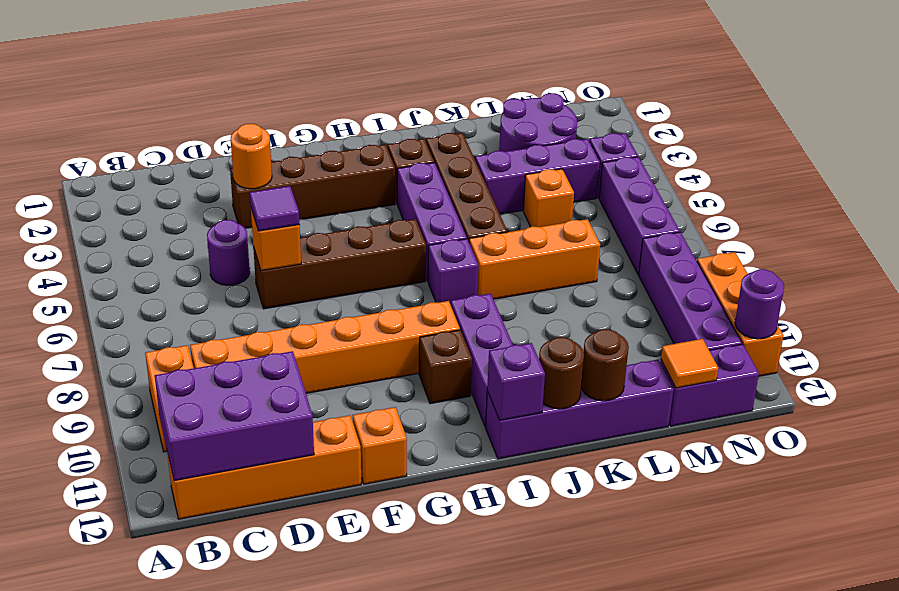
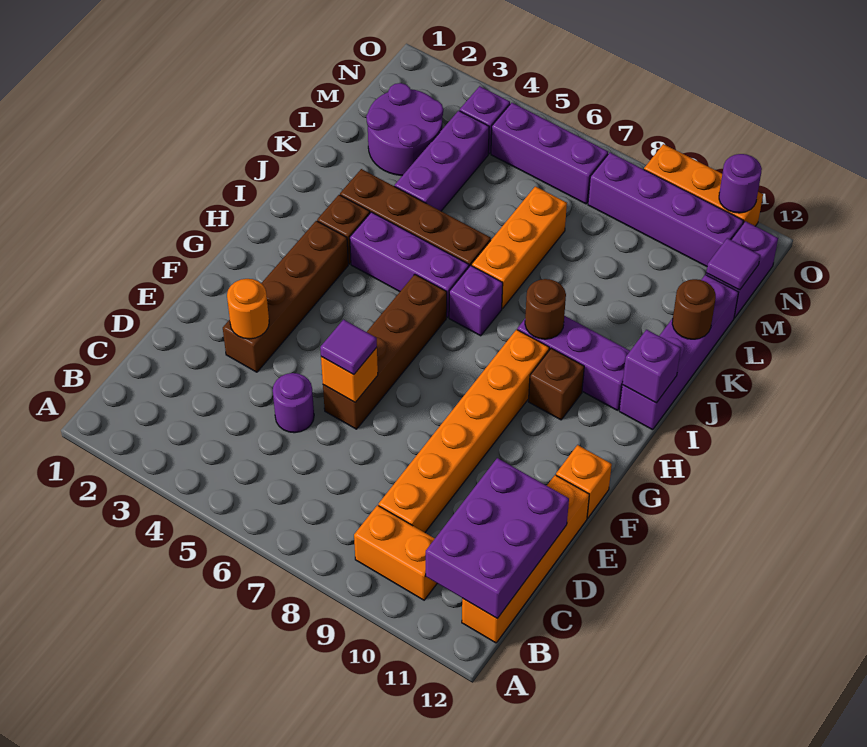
brown round brick J12 level 2 -> brown round brick I9 level 2
orange brick L5 level 1 -> none
orange tile M12 level 2 -> purple tile M12 level 2

